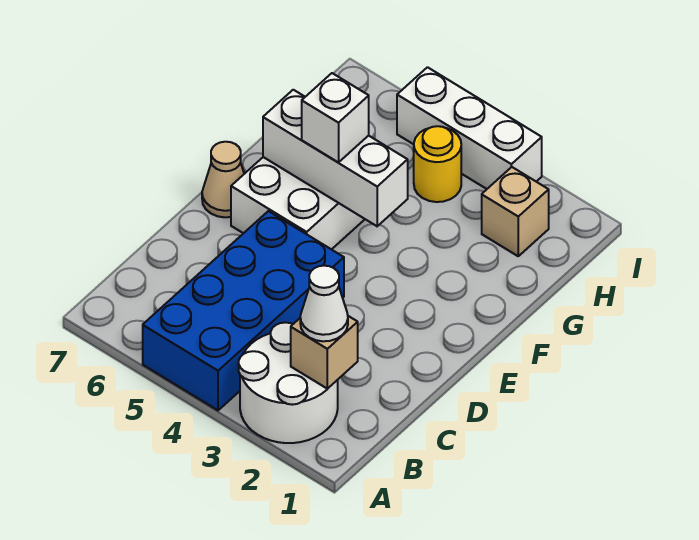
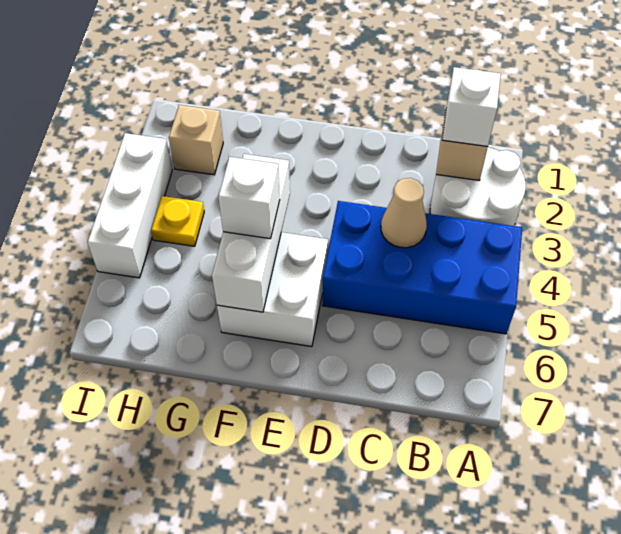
white cone B2 level 3 -> white brick B2 level 3
tan cone E7 level 1 -> tan cone C4 level 2
yellow round brick H4 level 1 -> yellow plate H4 level 1

